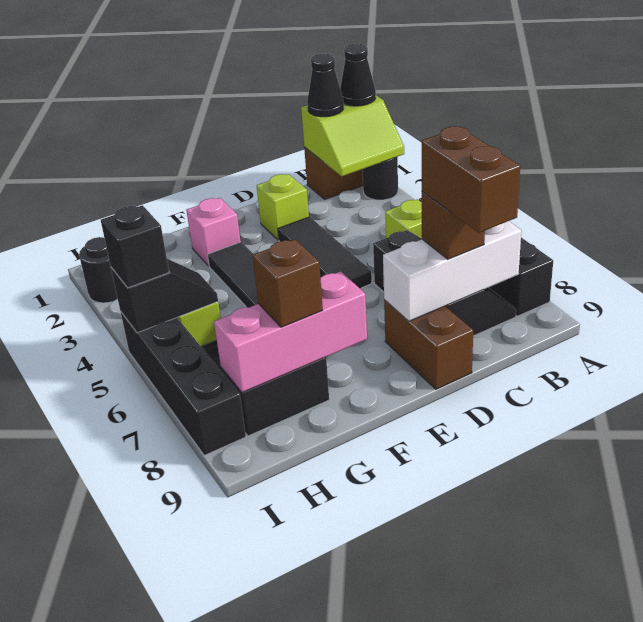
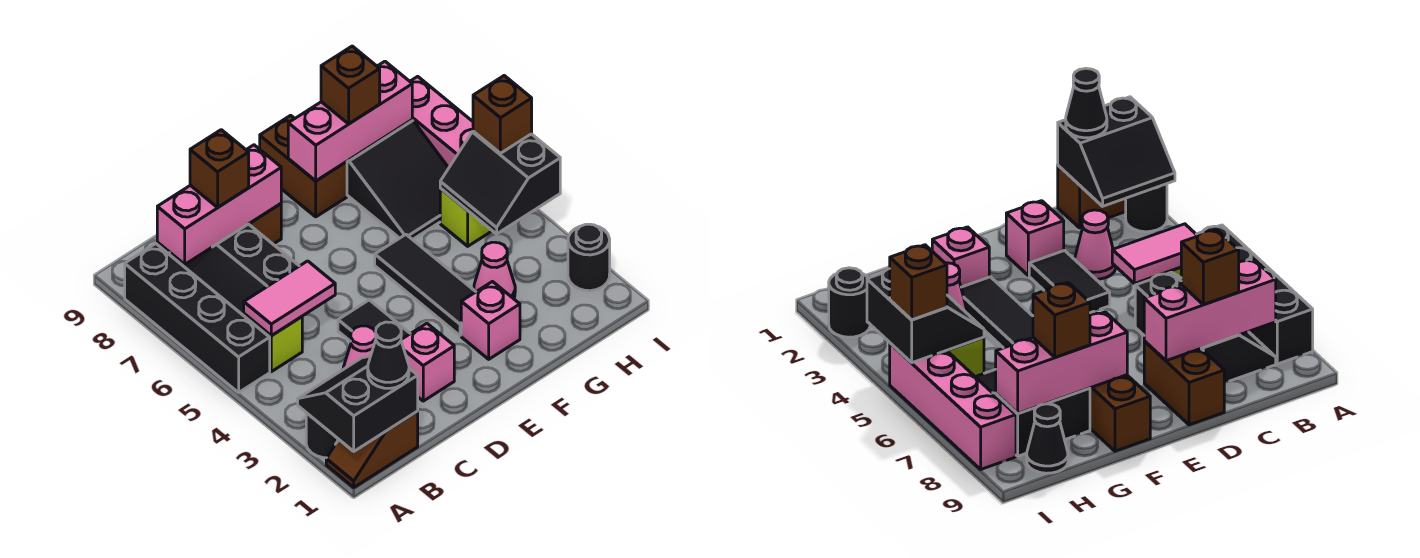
lime slope A1:B2 level 2 top 1 -> black slope A1:B2 level 2 top 1
black cone A1 level 3 -> black cone H9 level 1
none -> pink tile B5:C5 level 2
white brick B8:D8 level 2 -> pink brick B8:D8 level 2
none -> pink cone C3 level 1
brown brick C8:C9 level 4 -> brown brick F8:F9 level 1
lime brick D2 level 1 -> pink brick D2 level 1
black tile D3:D5 level 1 -> black tile D3:D4 level 1
none -> pink cone G3 level 1
black slope H5:I5 level 2 top I -> black slope H4:I5 level 2 top I
black brick I5:I8 level 1 -> pink brick I5:I8 level 1
black brick I5 level 3 -> brown brick I5 level 3

